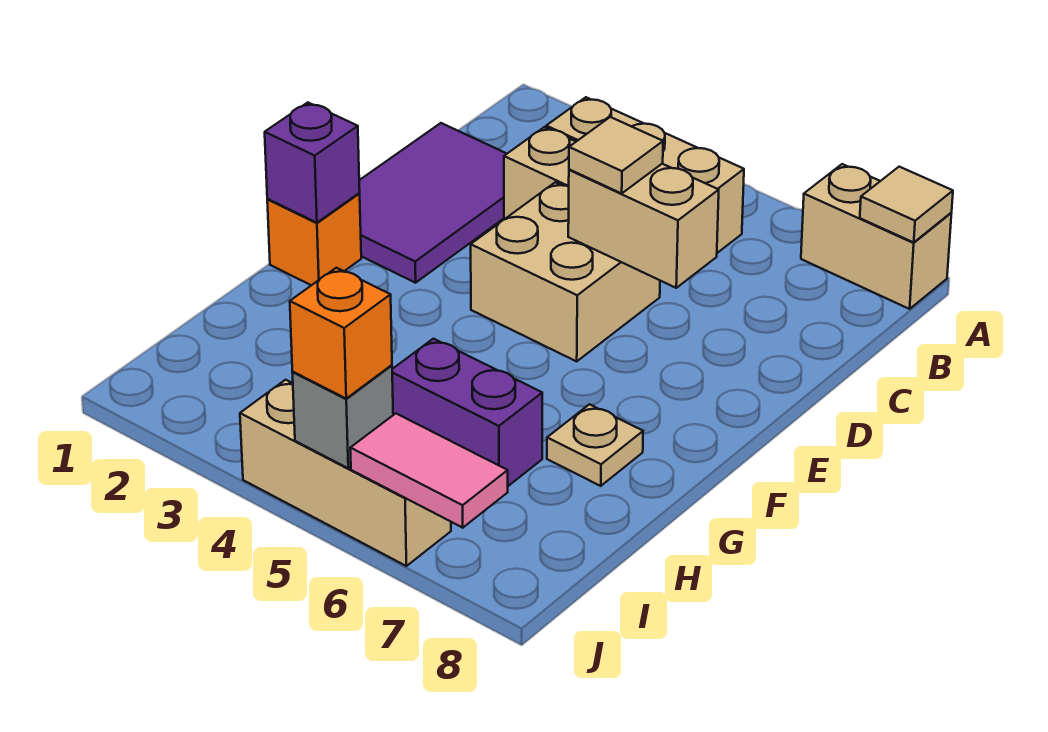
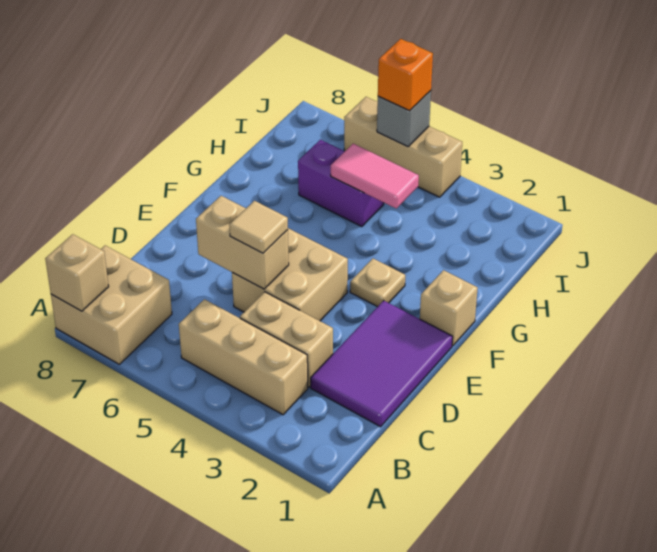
tan brick A7:A8 level 1 -> tan brick A7:B8 level 1
tan tile A8 level 2 -> tan brick A8 level 2
orange brick F1 level 1 -> tan brick F1 level 1
purple brick F1 level 2 -> none
tan plate G7 level 1 -> tan plate F3 level 1
pink tile J6:J7 level 2 -> pink tile H4:H5 level 2

